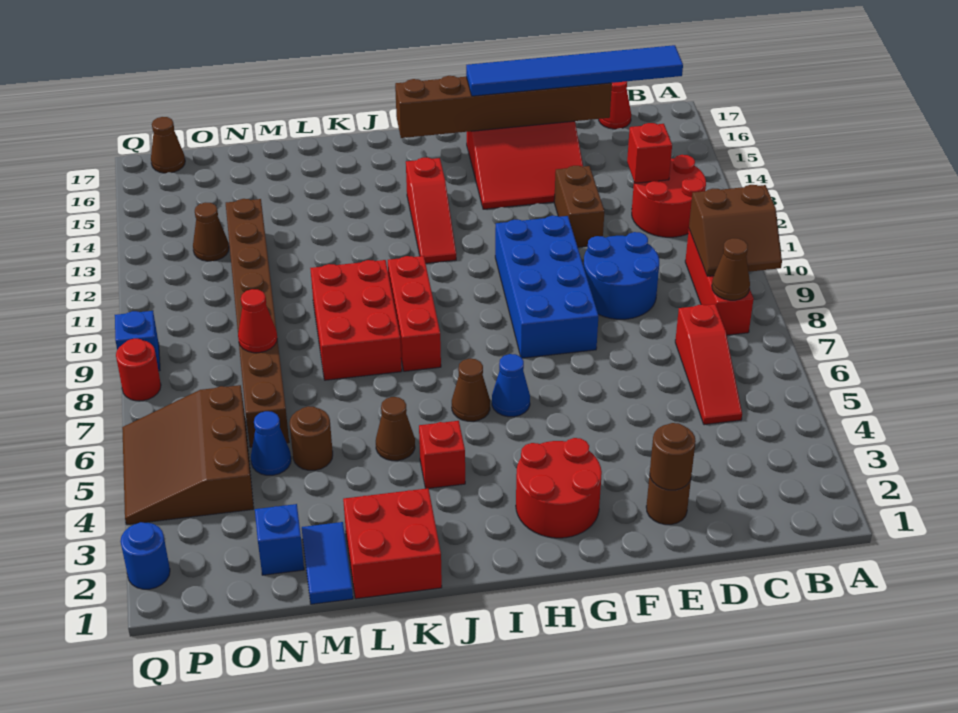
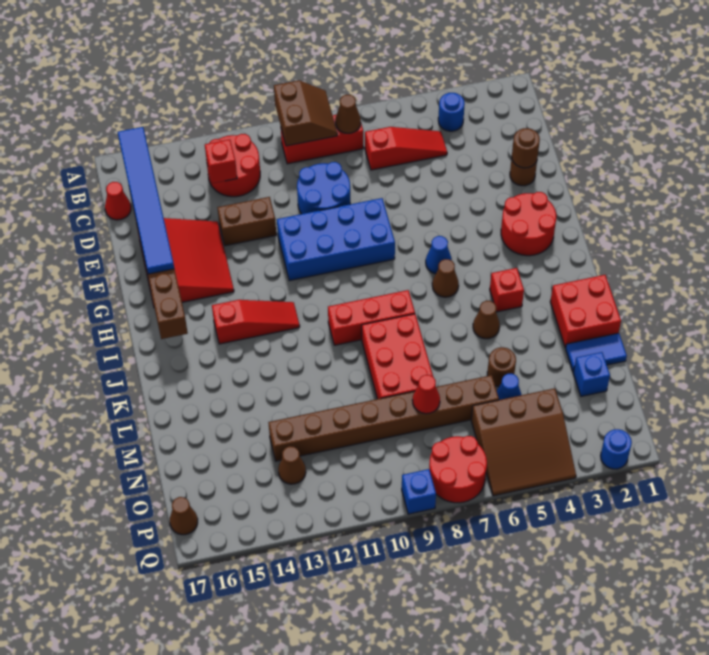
none -> blue round brick B4 level 1
red brick K8:L10 level 1 -> red brick K8:M9 level 1
red round brick Q8 level 1 -> red round brick P7:Q8 level 1

